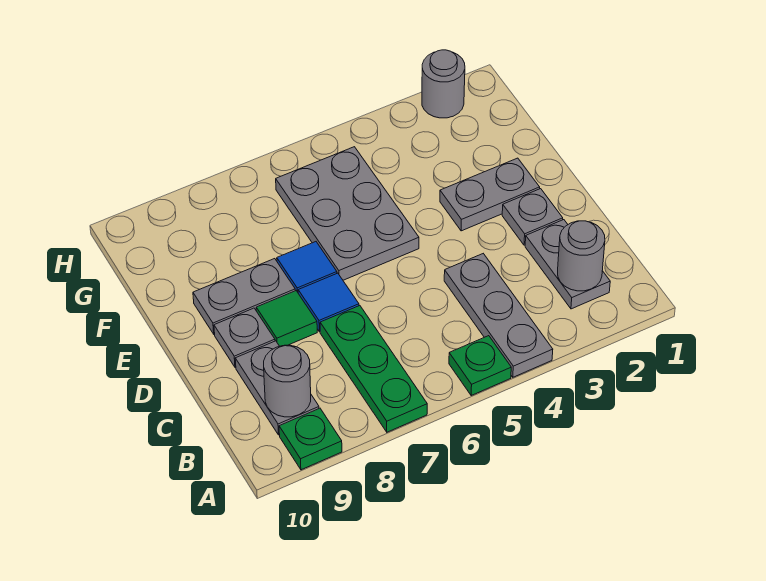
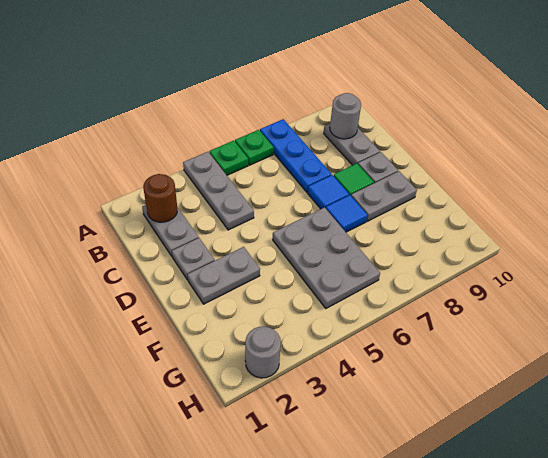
green plate A7:C7 level 1 -> blue plate A7:C7 level 1
green plate A9 level 1 -> green plate A6 level 1
grey round brick B2 level 2 -> brown round brick B2 level 2

